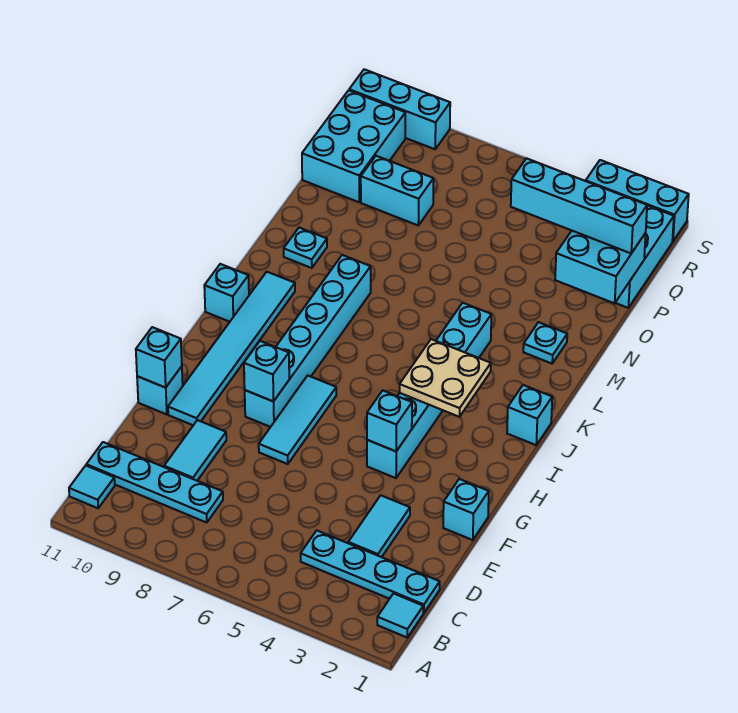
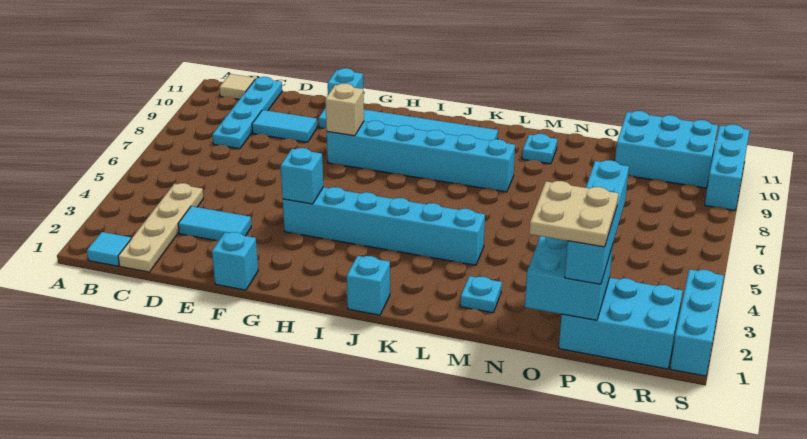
cyan tile B11 level 1 -> tan tile B11 level 1
cyan plate C1:C4 level 1 -> tan plate C1:C4 level 1
cyan tile F7:H7 level 1 -> none
cyan brick F11 level 2 -> none
cyan brick G8 level 2 -> tan brick G8 level 2
tan plate I3:J4 level 2 -> tan plate O1:P2 level 4
cyan brick J11 level 1 -> none
cyan brick P8:P9 level 1 -> none

